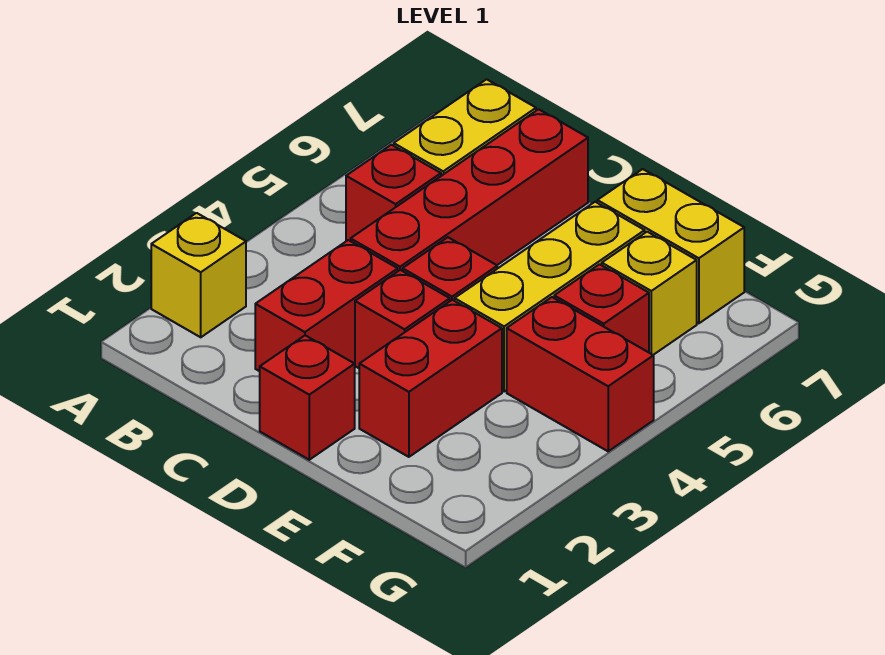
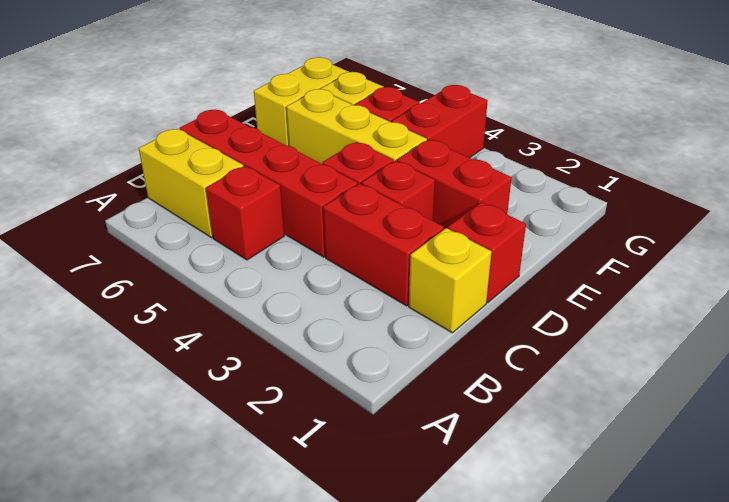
yellow brick A2 level 1 -> yellow brick C1 level 1

